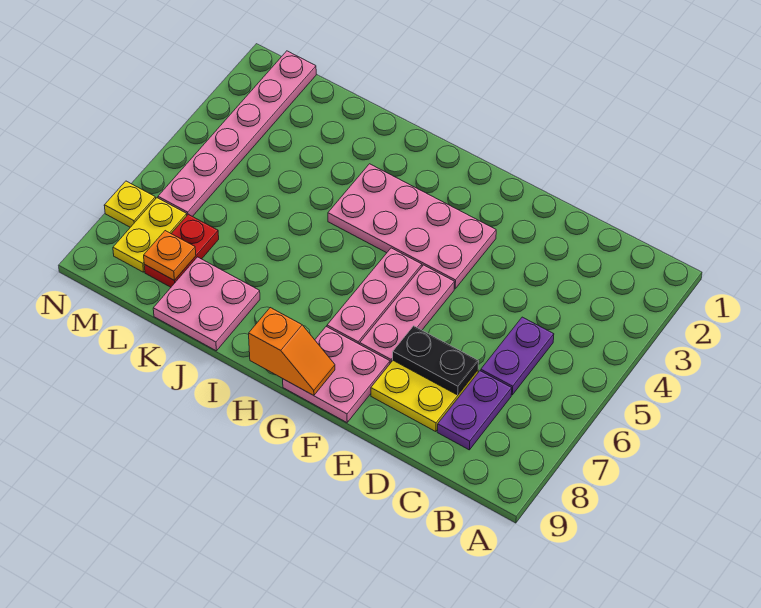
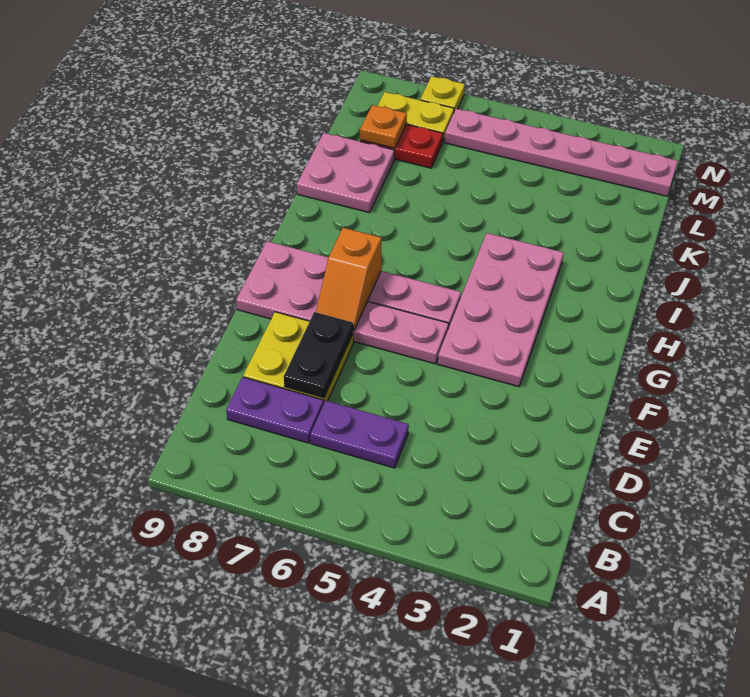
orange slope G9:H9 level 2 top H -> orange slope F7:G7 level 2 top G

